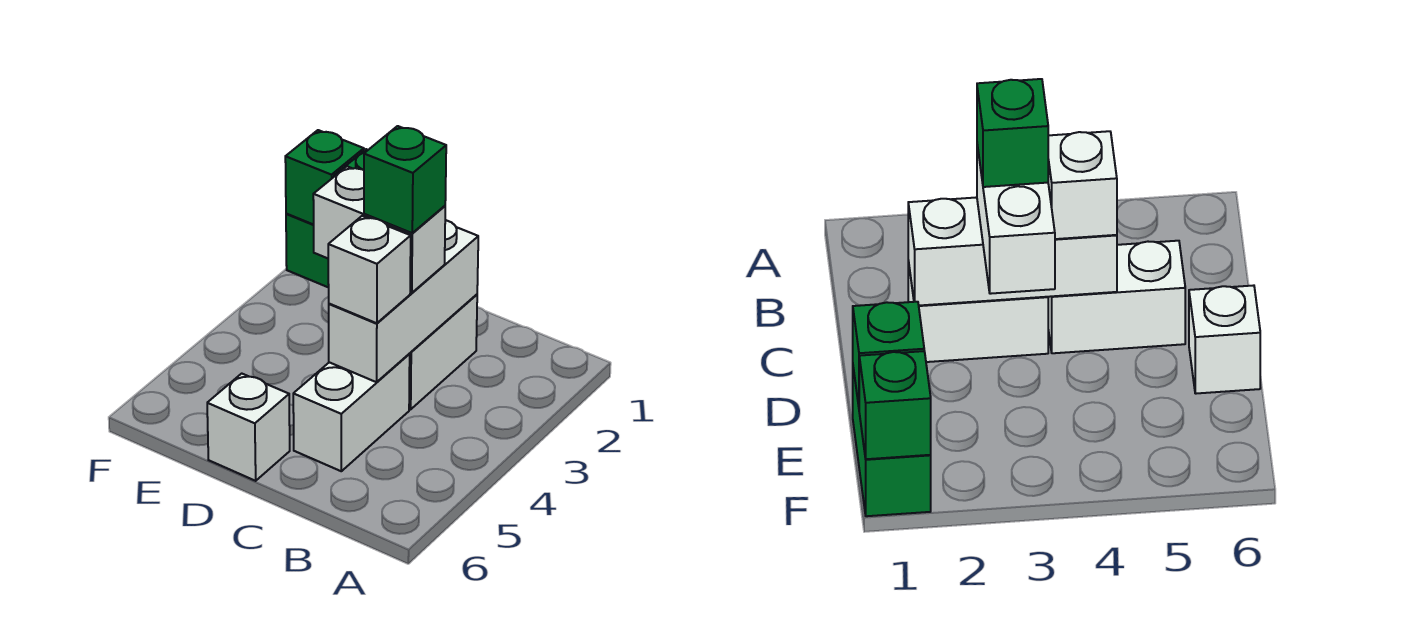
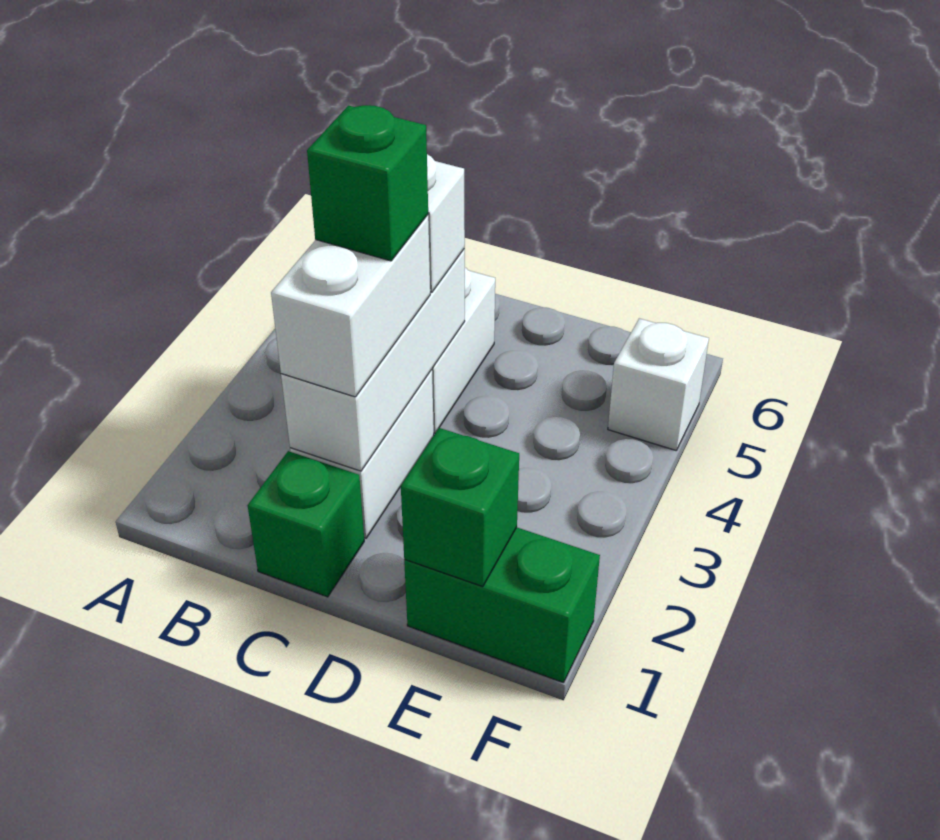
white brick C3:D3 level 3 -> white brick C2:C3 level 3
white brick D6 level 1 -> white brick F5 level 1
green brick F1 level 2 -> green brick C1 level 1

